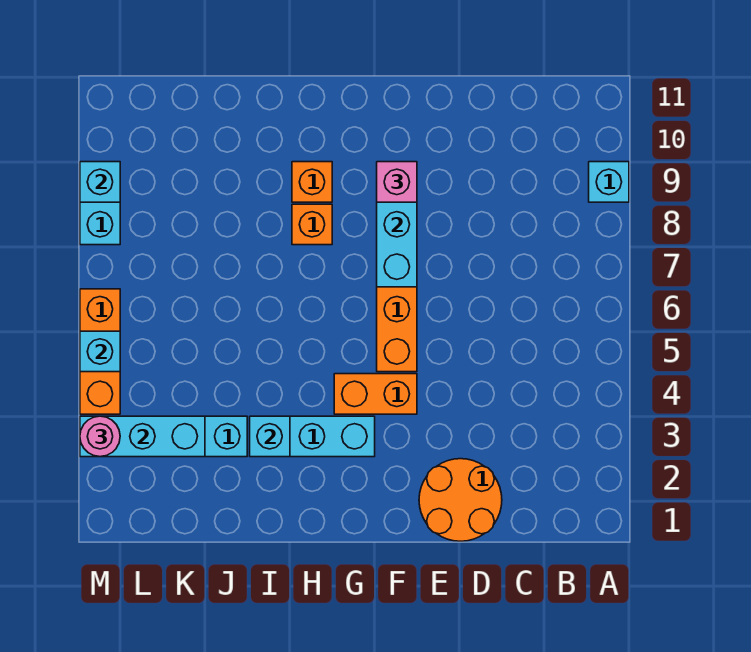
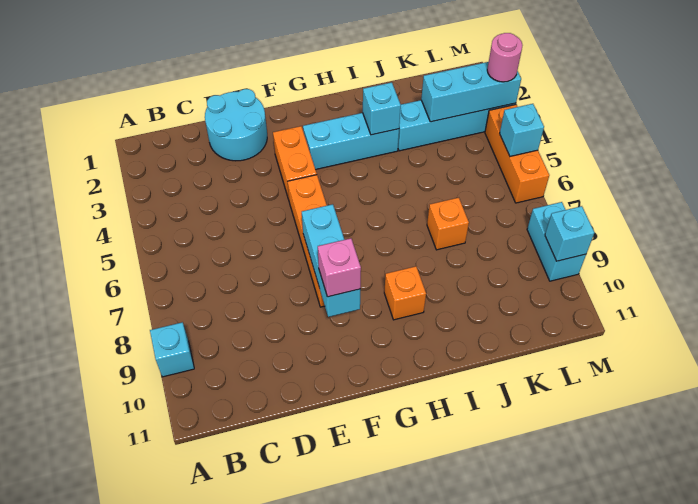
orange round brick D1:E2 level 1 -> cyan round brick D1:E2 level 1
orange brick F4:G4 level 1 -> orange brick F3:F4 level 1
orange brick H8 level 1 -> orange brick J7 level 1

